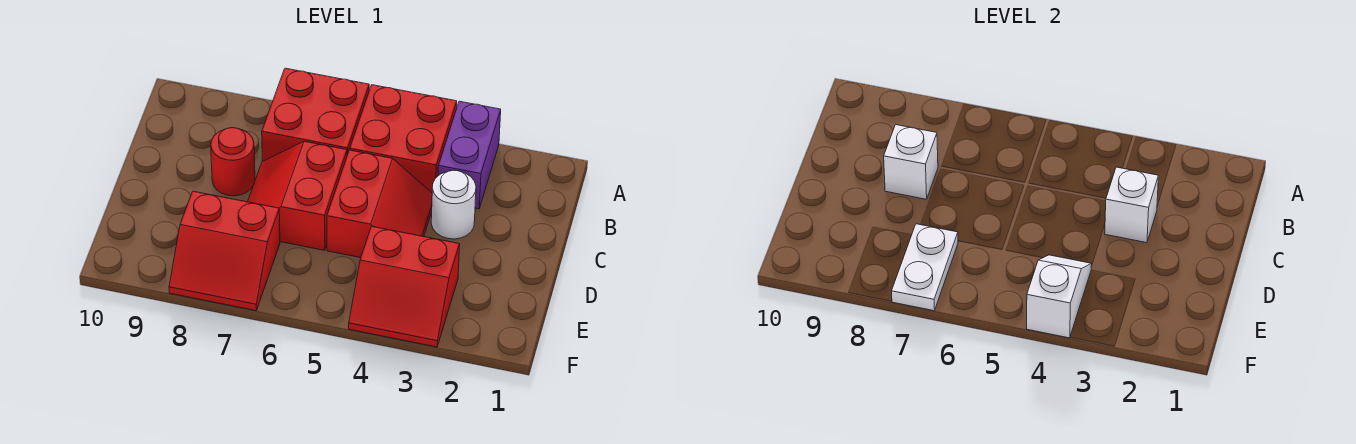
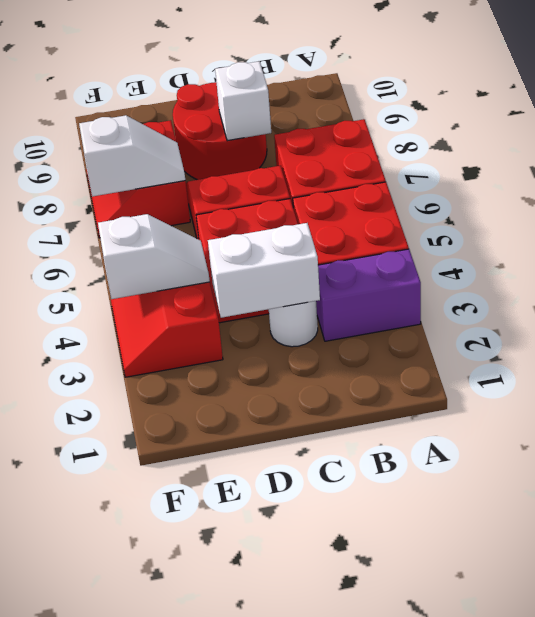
white brick C3 level 2 -> white brick C3:D3 level 2
red round brick C8 level 1 -> red round brick C8:D9 level 1
white plate E7:F7 level 2 -> white slope E7:F7 level 2 top F

